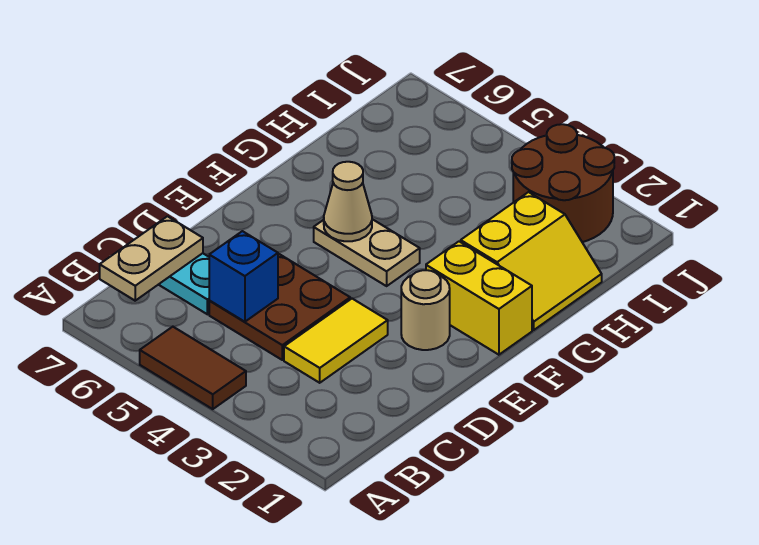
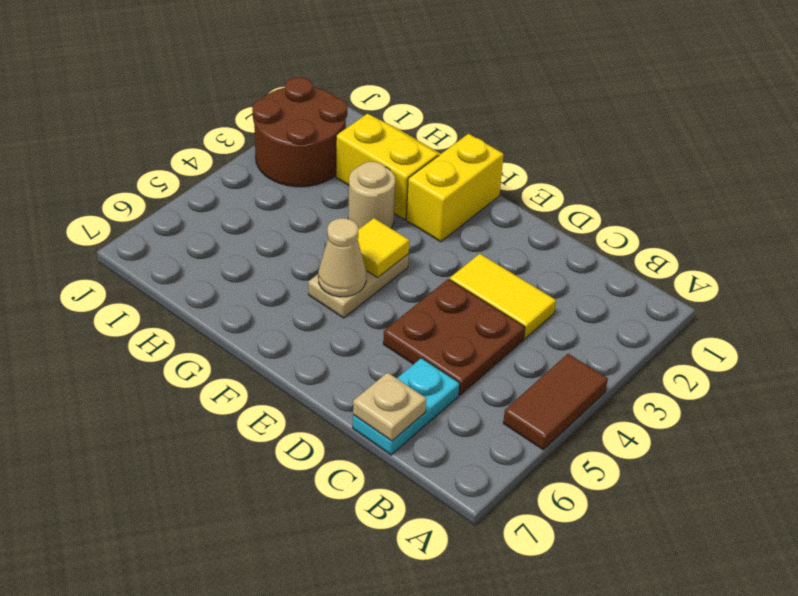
tan plate B7:C7 level 2 -> tan plate C7 level 2
blue brick C5 level 2 -> none
tan round brick E2 level 1 -> tan round brick G3 level 1
none -> yellow tile F4 level 2

